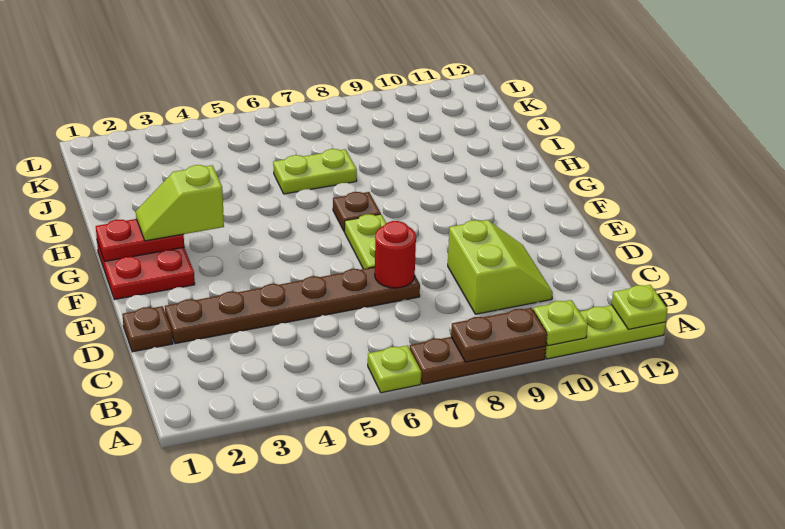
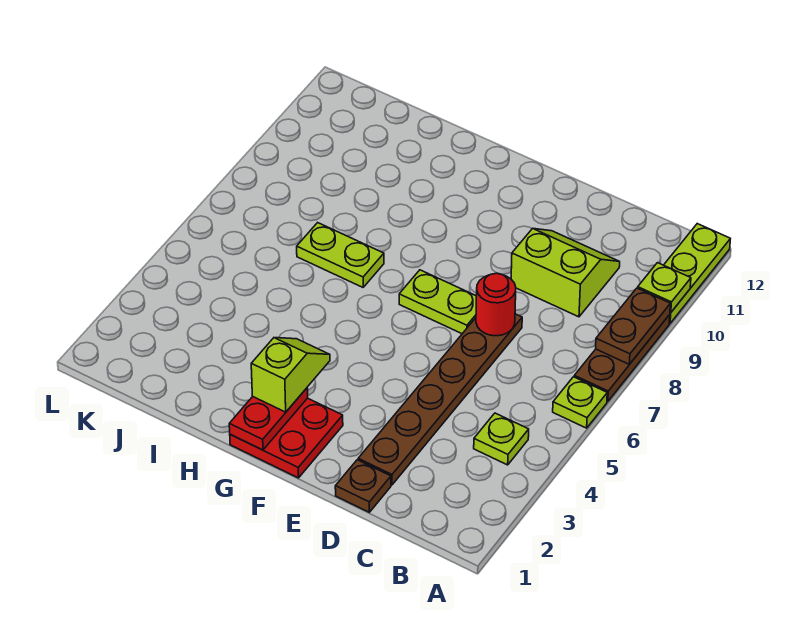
lime plate A12 level 2 -> lime plate B4 level 1
lime slope G2:G3 level 3 top 3 -> lime slope G2:G3 level 3 top 2
brown plate G7 level 1 -> none
lime plate I6:I7 level 1 -> lime plate H7:I7 level 1

